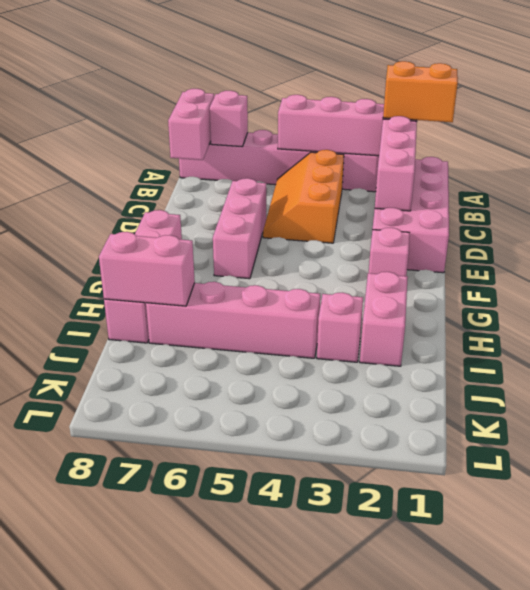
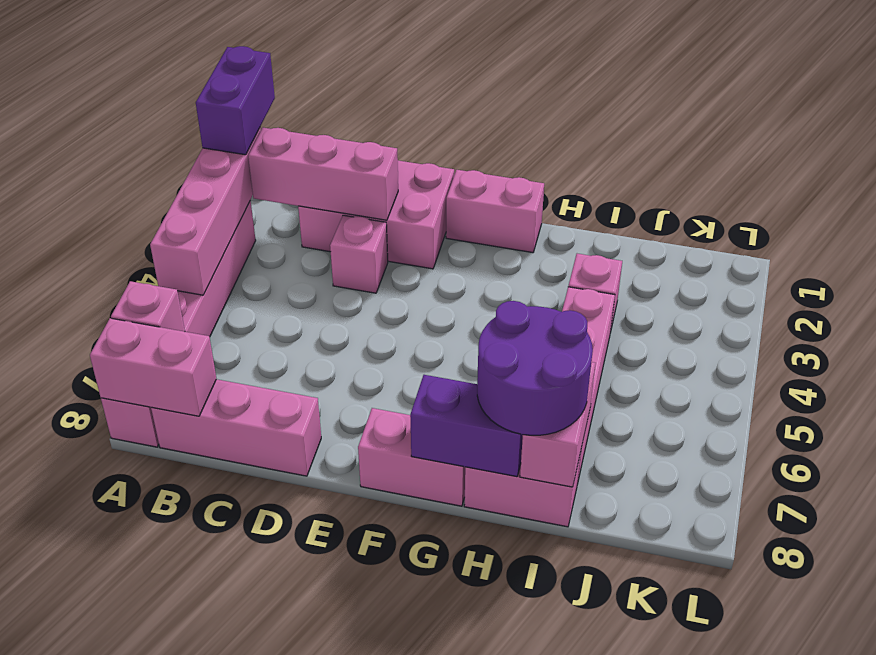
orange brick A1:A2 level 3 -> purple brick A1:A2 level 3
pink brick B1:E2 level 1 -> pink brick C1:E2 level 1
orange slope B4:D5 level 1 top 4 -> none
pink brick D6:F6 level 1 -> pink brick B8:D8 level 1
pink brick F2 level 1 -> pink brick D3 level 1
none -> purple brick G8:H8 level 2
pink brick H2:I2 level 1 -> pink brick F1:G1 level 1
none -> purple round brick H7:I8 level 3

